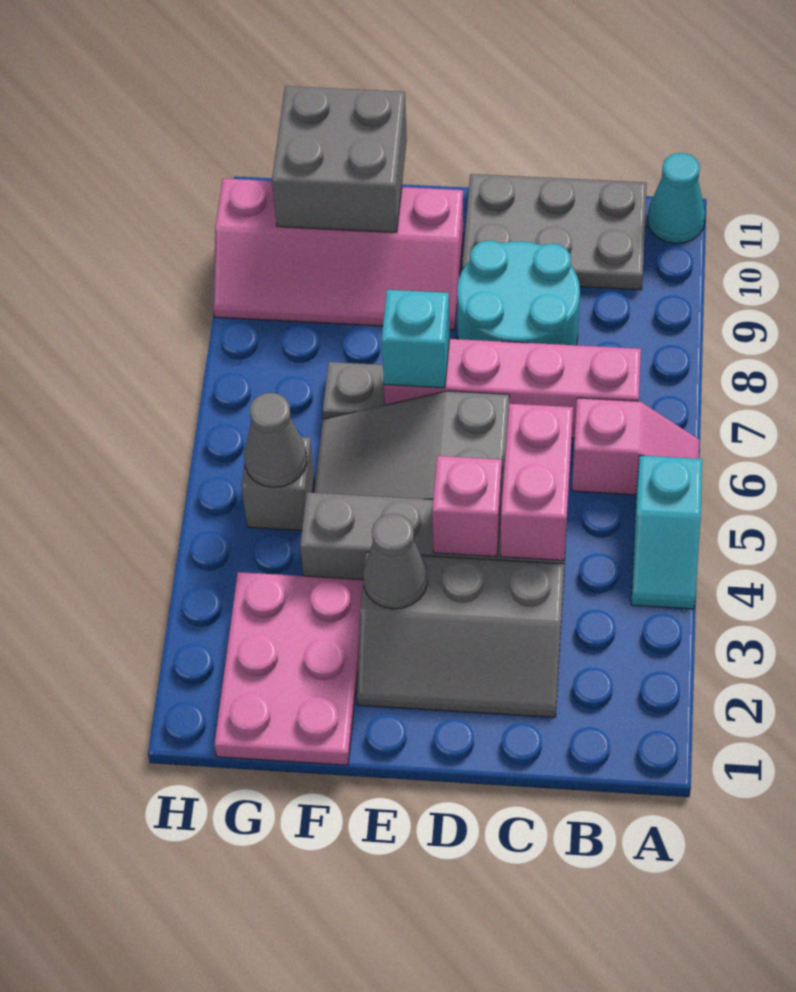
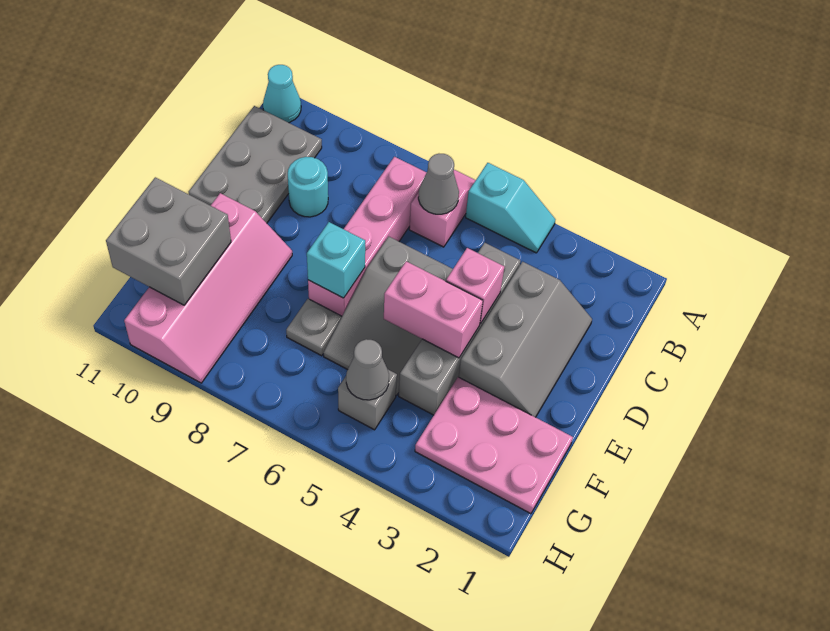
pink brick C4:C5 level 2 -> pink brick E4:E5 level 2
cyan round brick C8:D9 level 1 -> cyan round brick C9 level 1
grey cone E3 level 2 -> grey cone B6 level 2

